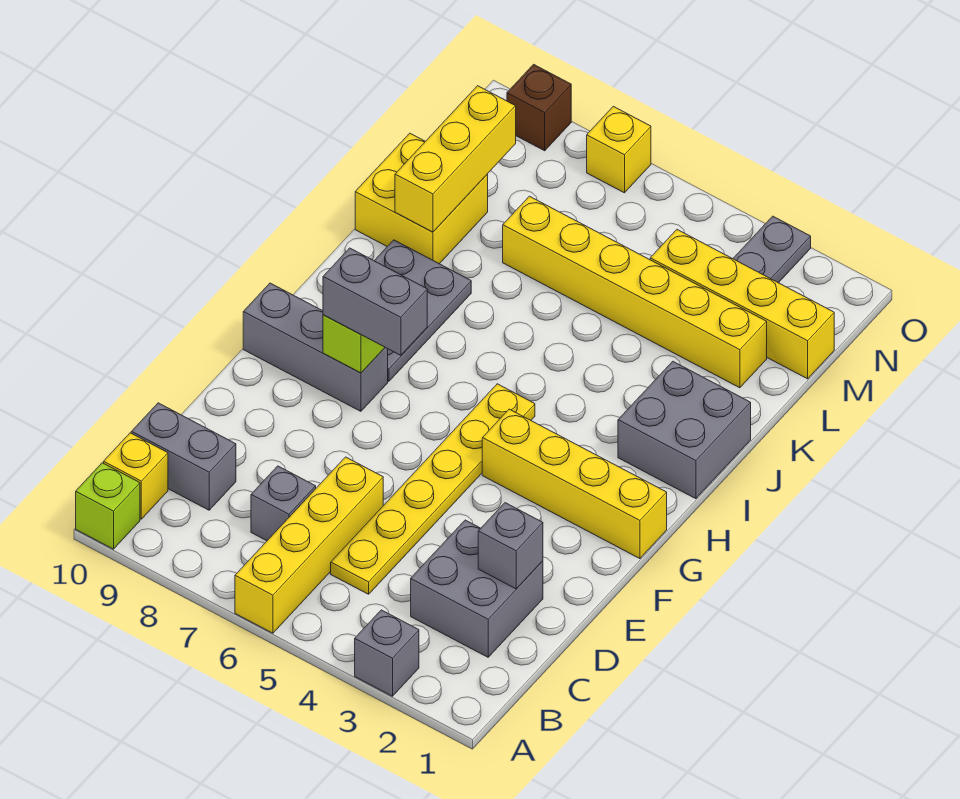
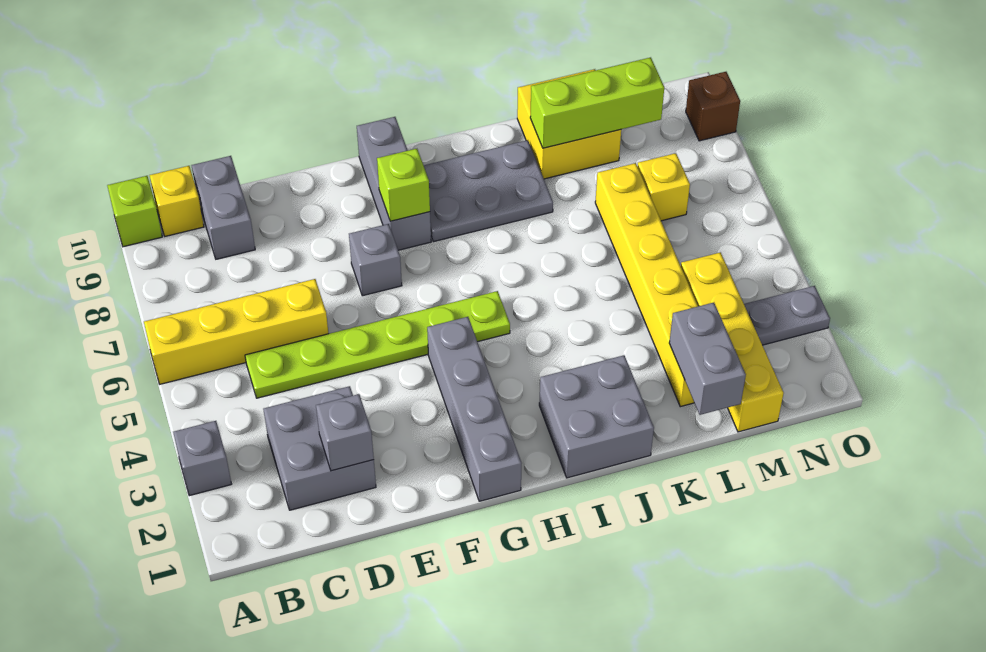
yellow plate C5:H5 level 1 -> lime plate C5:H5 level 1
grey brick C7 level 1 -> grey brick F7 level 1
yellow brick G1:G4 level 1 -> grey brick G1:G4 level 1
grey brick G7:G8 level 3 -> grey brick L1:L2 level 2
yellow brick K9:M9 level 2 -> lime brick K9:M9 level 2
yellow brick O7 level 1 -> yellow brick M7 level 1

